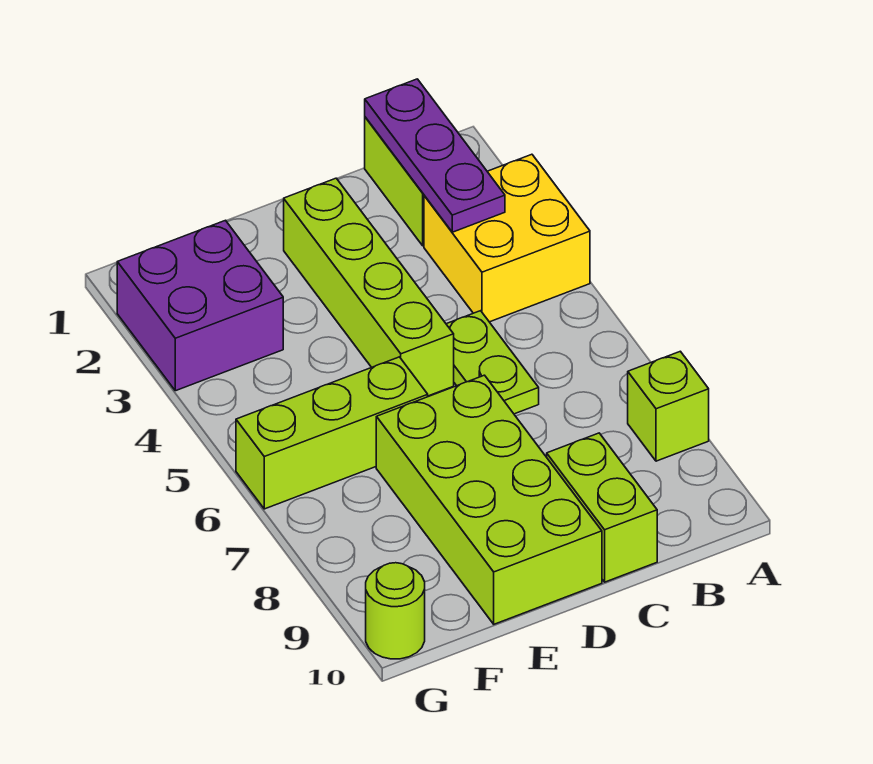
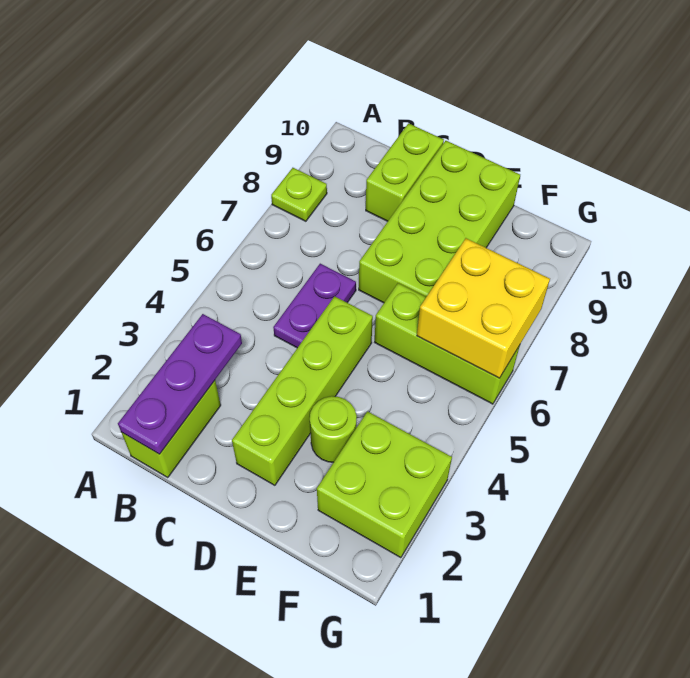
yellow brick A3:B4 level 1 -> yellow brick F6:G7 level 2
lime brick A8 level 1 -> lime plate A8 level 1
lime plate C5:C6 level 1 -> purple plate C5:C6 level 1
purple brick F2:G3 level 1 -> lime brick F2:G3 level 1
lime round brick G10 level 1 -> lime round brick E3 level 1

